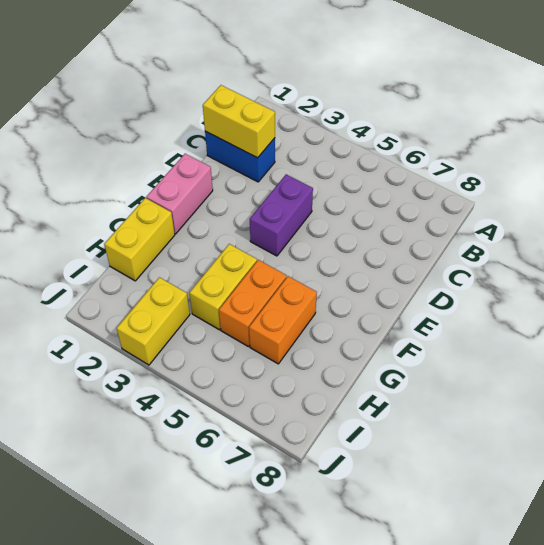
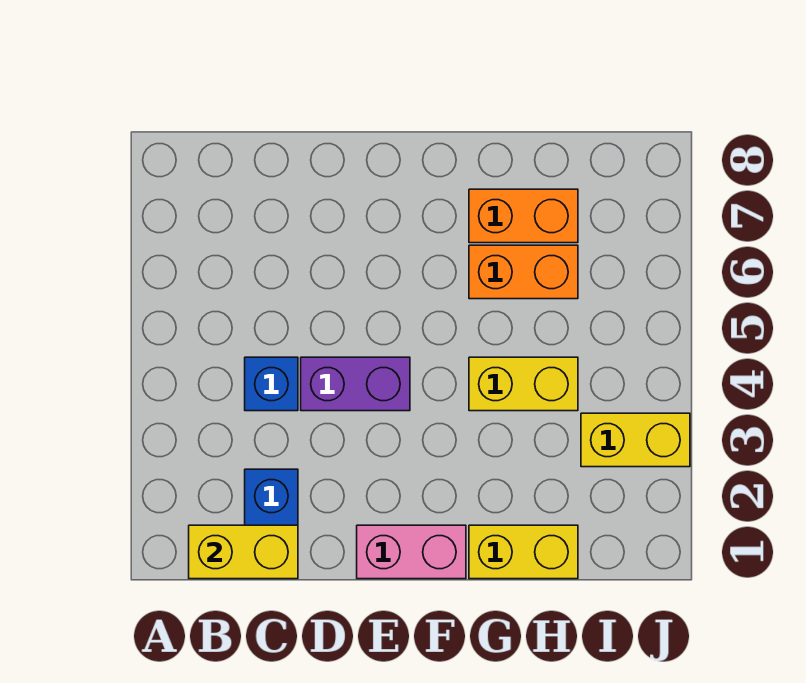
yellow brick C1:C2 level 2 -> yellow brick B1:C1 level 2
none -> blue brick C4 level 1
orange brick G5:H5 level 1 -> orange brick G7:H7 level 1

